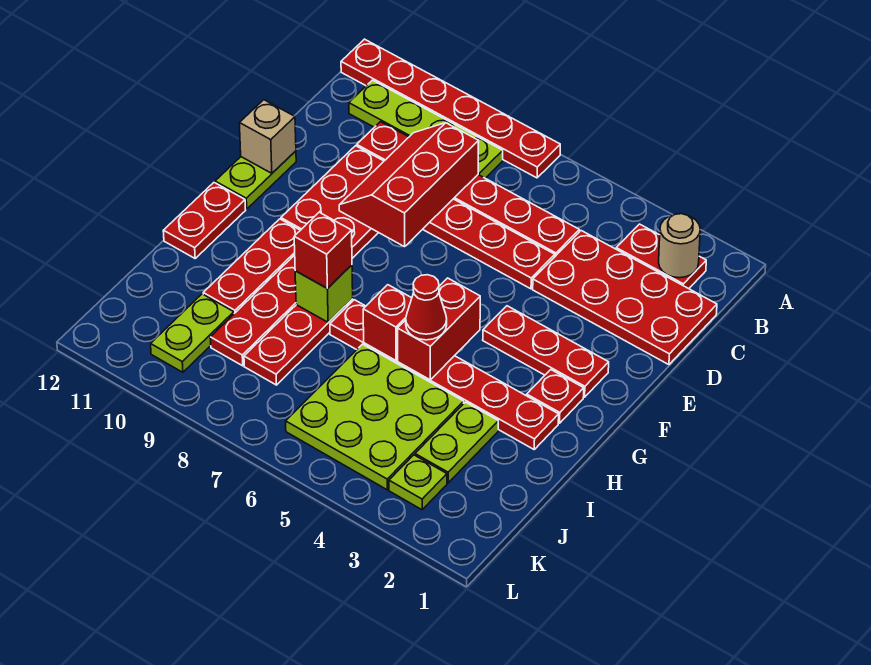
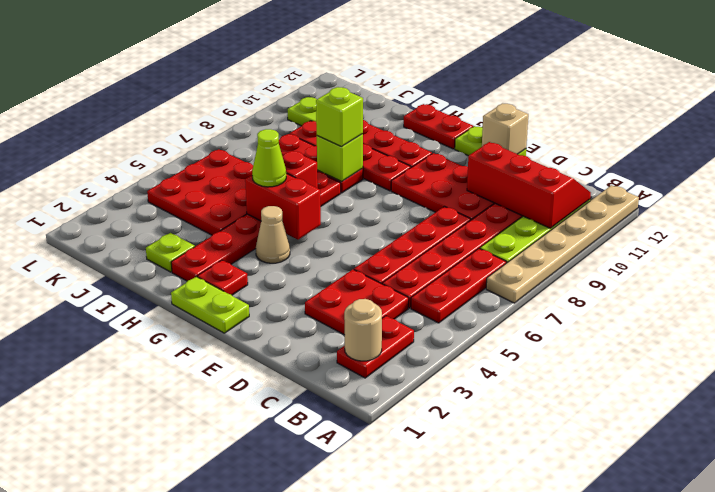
red plate A7:A12 level 1 -> tan plate A7:A12 level 1
red plate C1:D4 level 1 -> red plate C3:D4 level 1
red slope C8:E9 level 2 top 8 -> red slope B10:D11 level 2 top 10
red plate F2:F4 level 1 -> red plate B5:B7 level 1
none -> tan cone G4 level 1
red cone H5 level 3 -> lime cone H5 level 3
red brick H8 level 3 -> lime brick H8 level 3
lime plate I3:J3 level 1 -> lime plate F1:G1 level 1
lime plate I4:K6 level 1 -> red plate I4:K6 level 1
lime plate K3 level 1 -> lime plate I2 level 1

